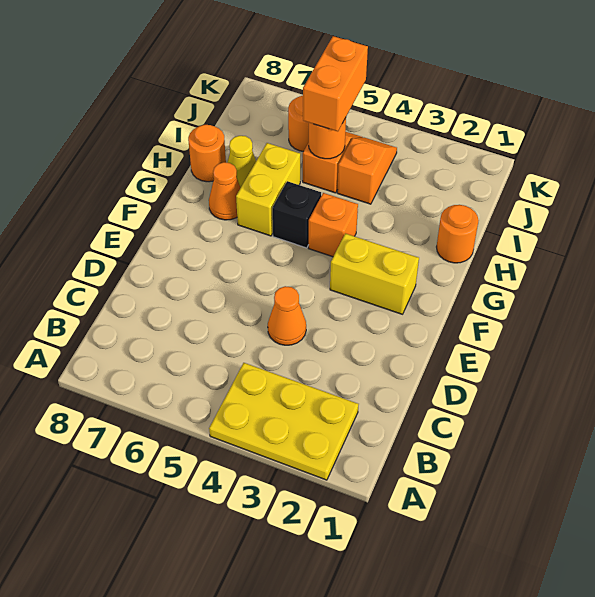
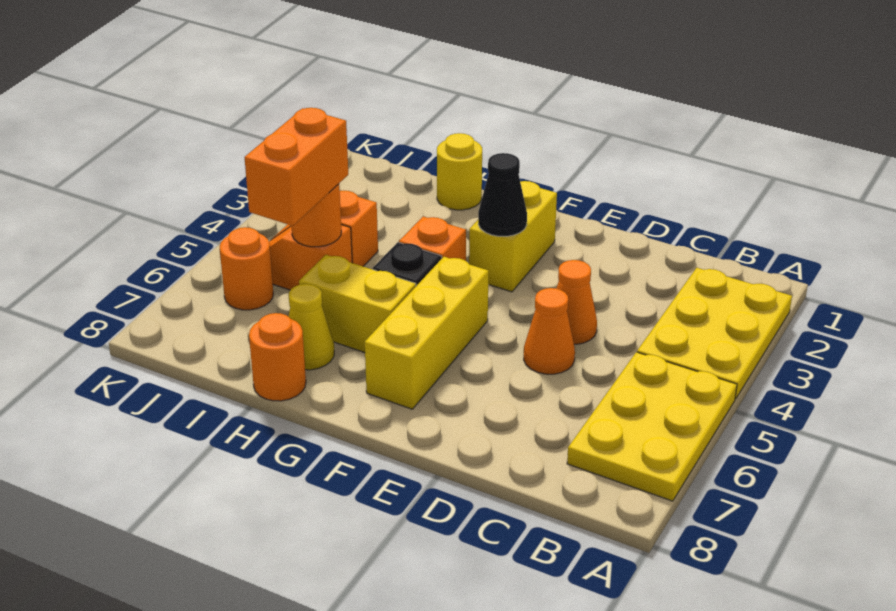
none -> yellow plate A5:B7 level 1
none -> black cone F3 level 2
none -> yellow brick F5:F7 level 1
orange cone G7 level 1 -> orange cone D5 level 1
orange round brick H1 level 1 -> yellow round brick H1 level 1
orange brick I5:J5 level 3 -> orange brick I5:I6 level 3

